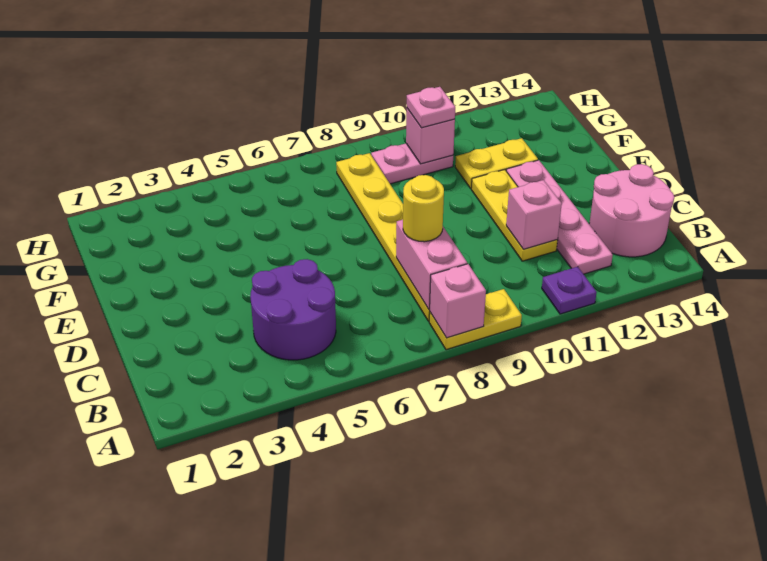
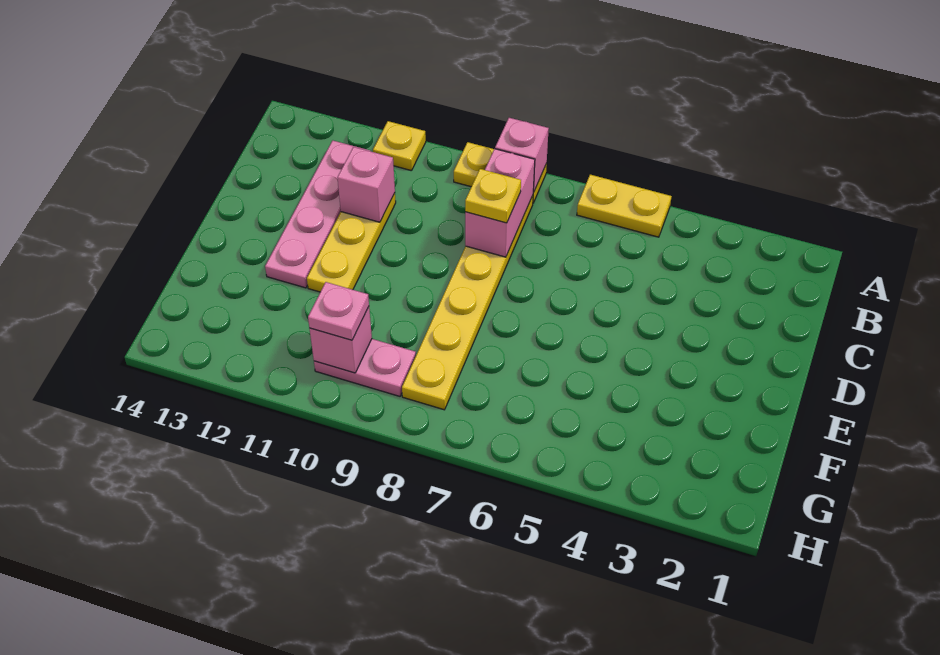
purple plate A11 level 1 -> yellow plate A11 level 1
purple round brick B4:C5 level 1 -> none
pink round brick B13:C14 level 1 -> none
yellow round brick C8 level 3 -> yellow plate C8 level 3
yellow plate F11:F12 level 1 -> yellow plate A5:A6 level 1

